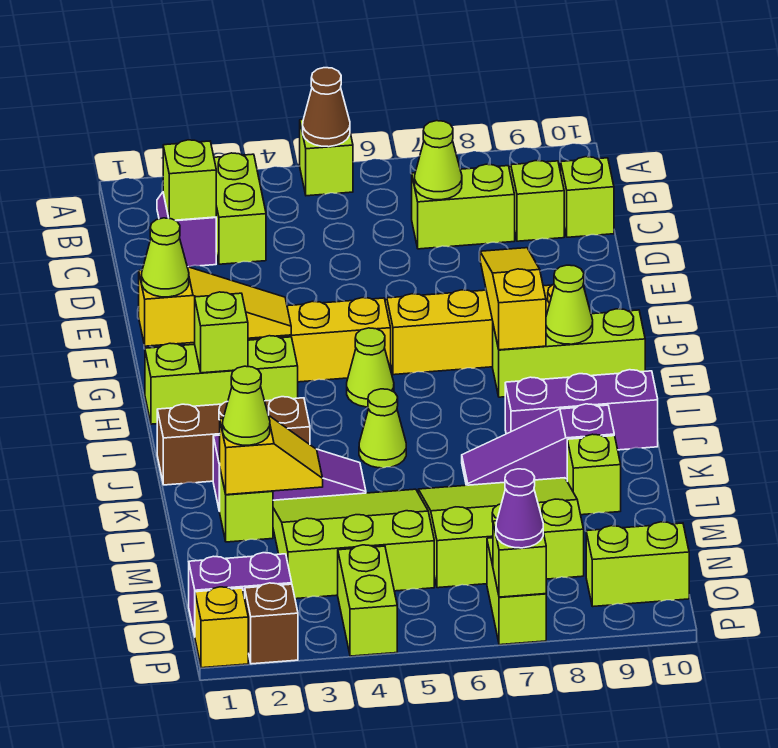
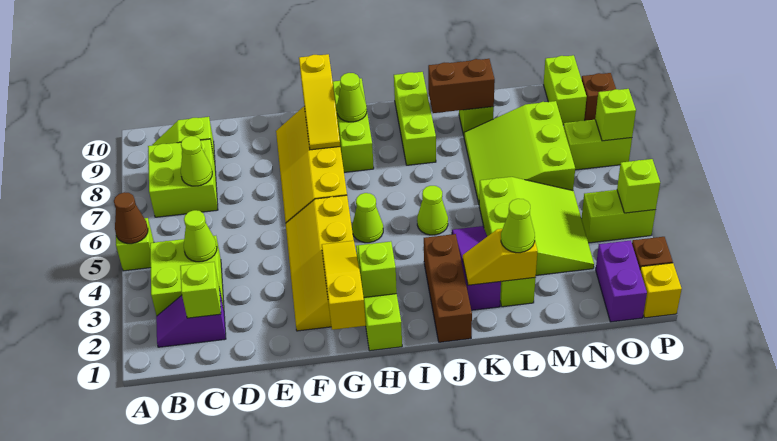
lime brick B3:C3 level 1 -> lime brick B3:C4 level 1
lime brick C7:C8 level 1 -> lime brick B7:C8 level 1
lime brick C10 level 1 -> lime brick P4 level 2
yellow slope F8:H8 level 2 top H -> yellow slope G8:G10 level 2 top 10
lime cone G1 level 3 -> lime cone C4 level 2
purple brick J8:J10 level 1 -> lime brick J8:J10 level 1
purple slope K7:K9 level 1 top 9 -> none
none -> brown brick K9:L9 level 2
yellow slope L2:L3 level 2 top 2 -> yellow slope K2:L2 level 2 top L
lime slope L3:N5 level 1 top N -> lime slope L3:N5 level 1 top L
purple cone P7 level 3 -> none
none -> brown brick P9 level 1

